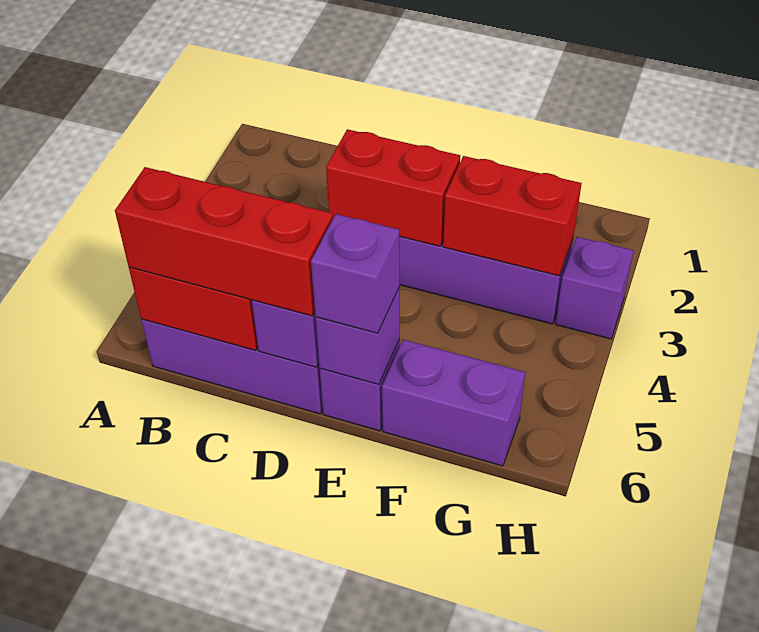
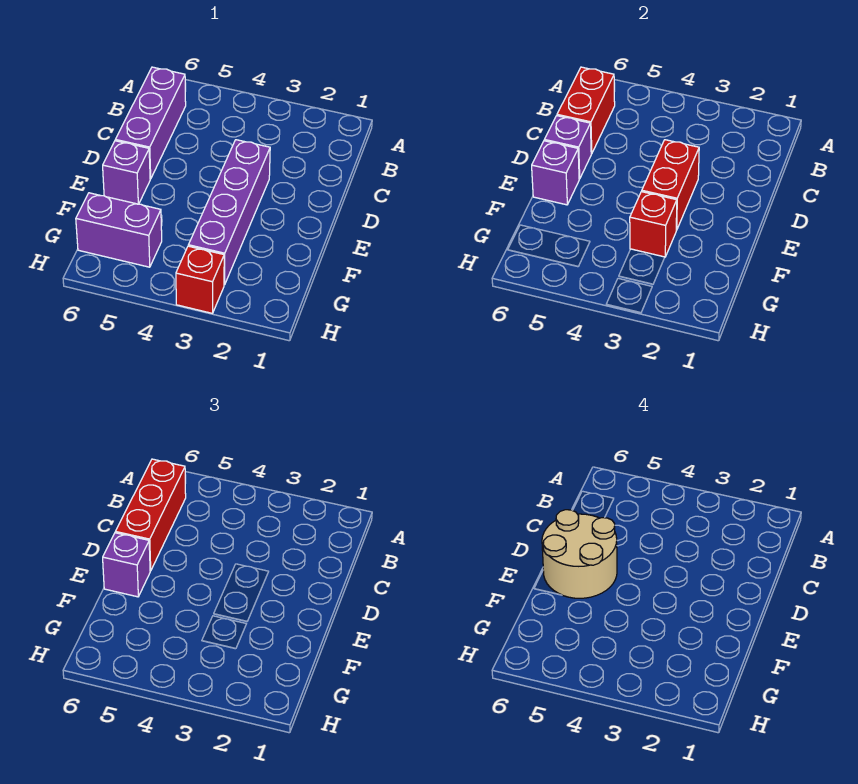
none -> tan round brick D5:E6 level 4
red brick F3:G3 level 2 -> red brick F3 level 2
purple brick F6:G6 level 1 -> purple brick G5:G6 level 1
purple brick H3 level 1 -> red brick H3 level 1

